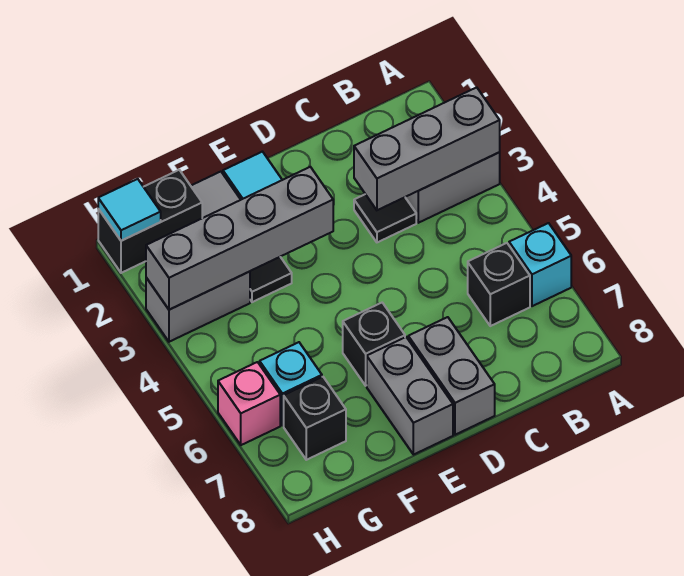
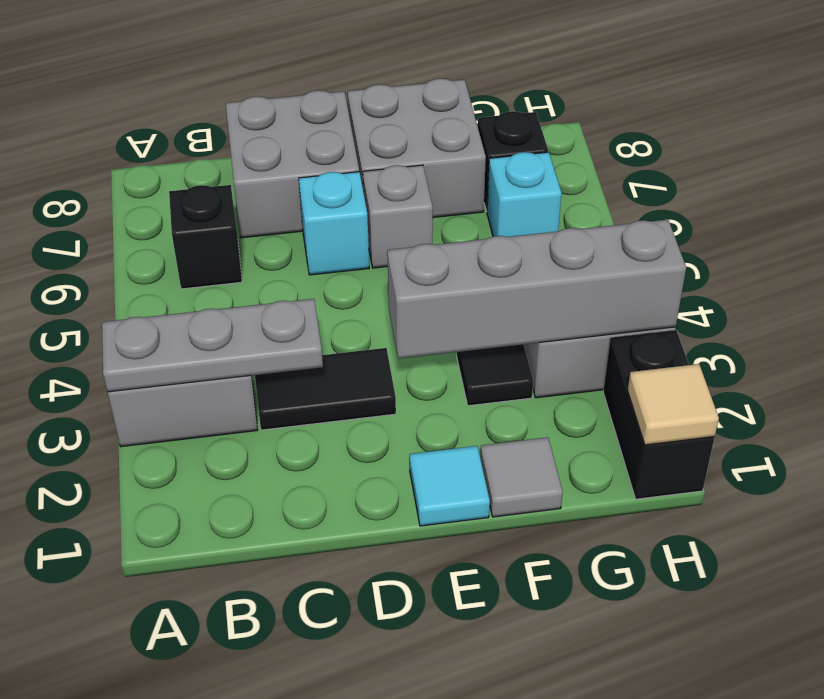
grey brick A3:C3 level 2 -> grey plate A3:C3 level 2
cyan brick A6 level 1 -> cyan brick D6 level 1
black tile C3 level 1 -> black tile C3:D3 level 1
grey brick D7:D8 level 1 -> grey brick C7:D8 level 1
black brick E6 level 1 -> grey brick E6 level 1
grey brick E7:E8 level 1 -> grey brick E7:F8 level 1
black brick G1:H1 level 1 -> black brick H1:H2 level 1
cyan tile H1 level 2 -> tan tile H1 level 2
pink brick H6 level 1 -> none

